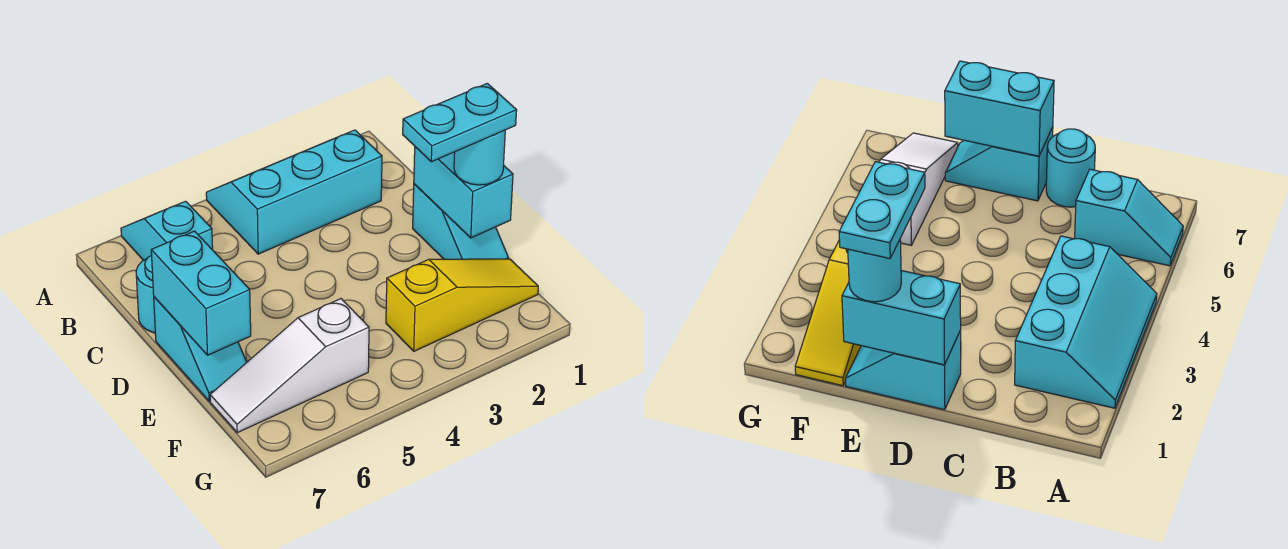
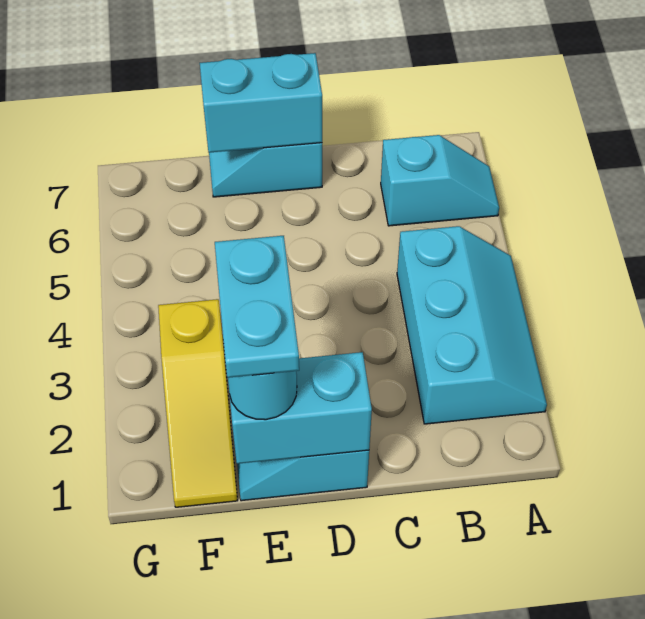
cyan round brick C7 level 1 -> none
white slope F5:F7 level 1 top 5 -> none

